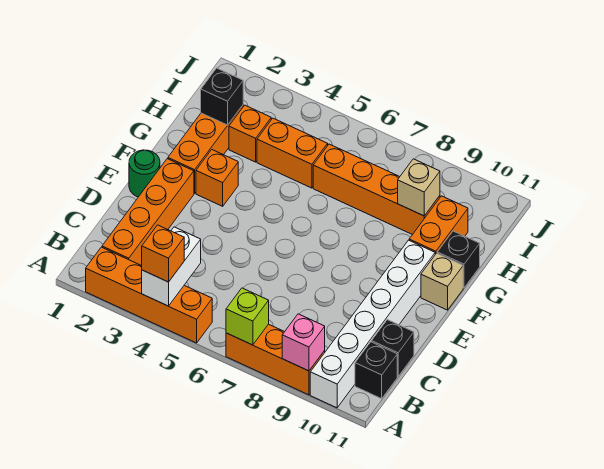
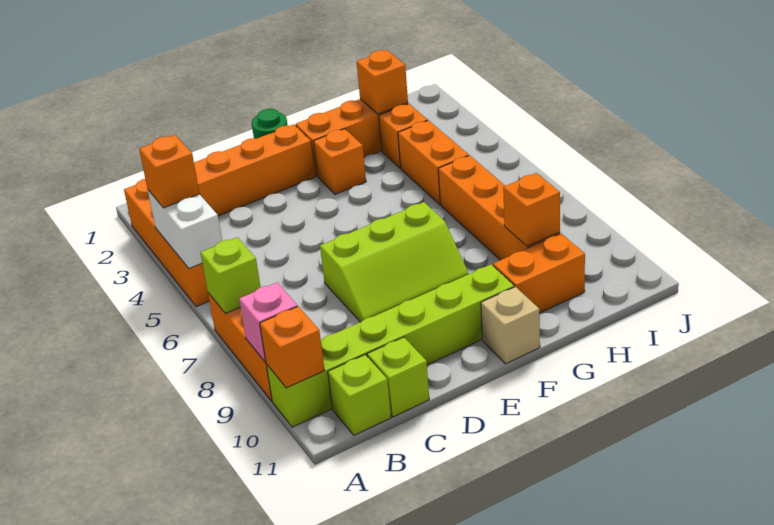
white brick A4:B4 level 2 -> white brick A4:A5 level 2
white brick A10:F10 level 1 -> lime brick A10:F10 level 1
none -> orange brick A10 level 2
black brick B11 level 1 -> lime brick B11 level 1
black brick C11 level 1 -> lime brick C11 level 1
none -> lime slope D7:F8 level 1 top 7
black brick G11 level 1 -> none
black brick H2 level 2 -> orange brick H2 level 2
tan brick H9 level 2 -> orange brick H9 level 2

